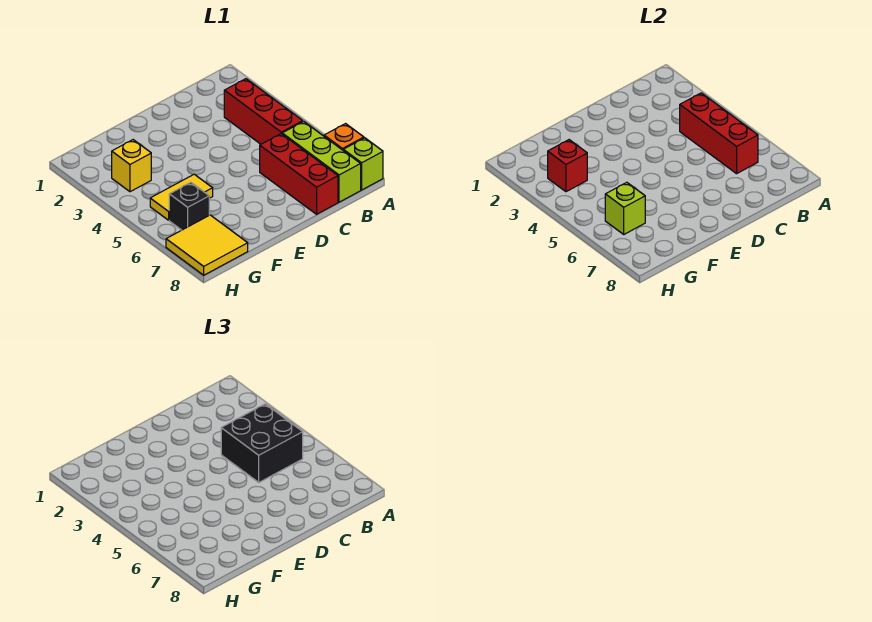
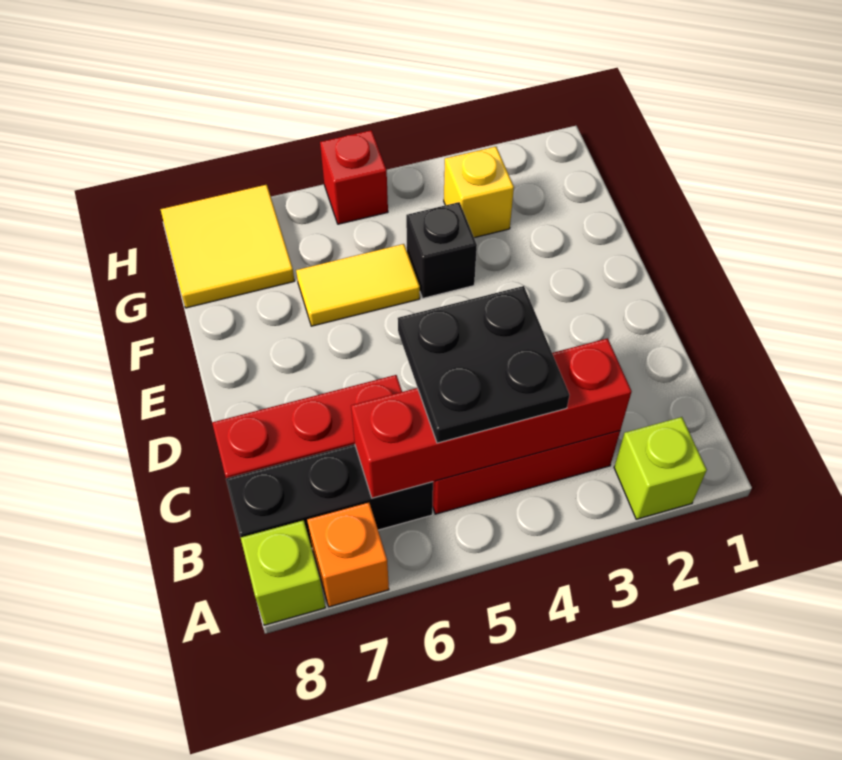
red brick B4:B6 level 2 -> red brick B3:B6 level 2
black brick B4:C5 level 3 -> black plate B4:C5 level 3
lime brick B6:B8 level 1 -> black brick B6:B8 level 1
yellow tile F5:G5 level 1 -> yellow tile F5:F6 level 1
red brick G3 level 2 -> red brick H5 level 1
black brick G6 level 1 -> black brick F4 level 1
lime brick G6 level 2 -> lime brick A2 level 1

